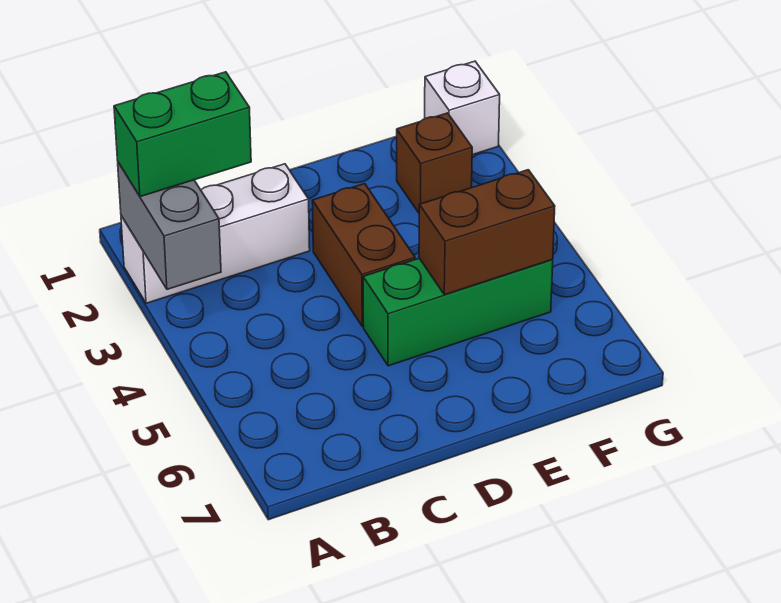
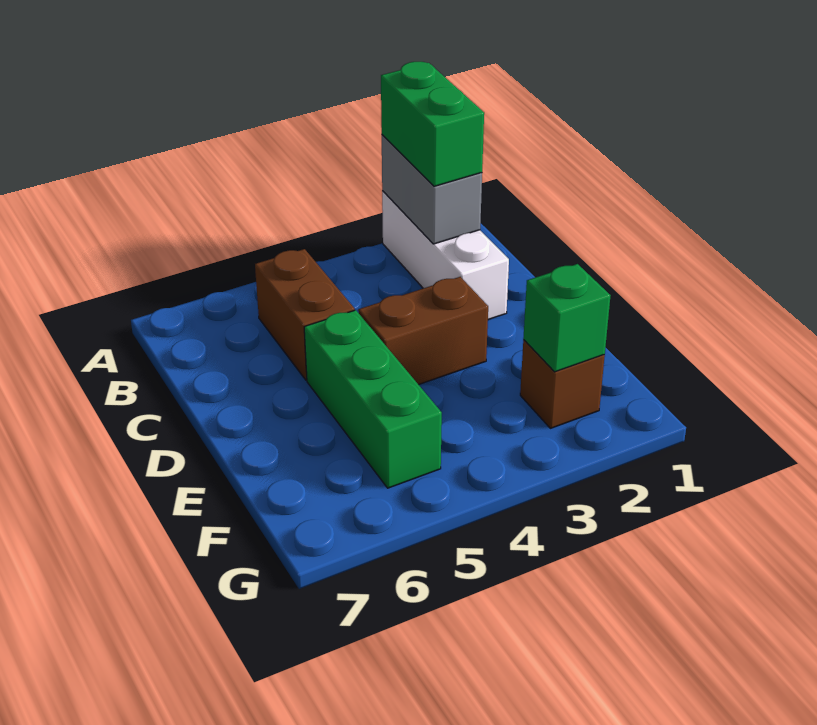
grey brick A2:A3 level 2 -> grey brick A2:B2 level 2
brown brick E5:F5 level 2 -> brown brick B5:C5 level 1
none -> green brick F2 level 2
white brick G1 level 1 -> none

